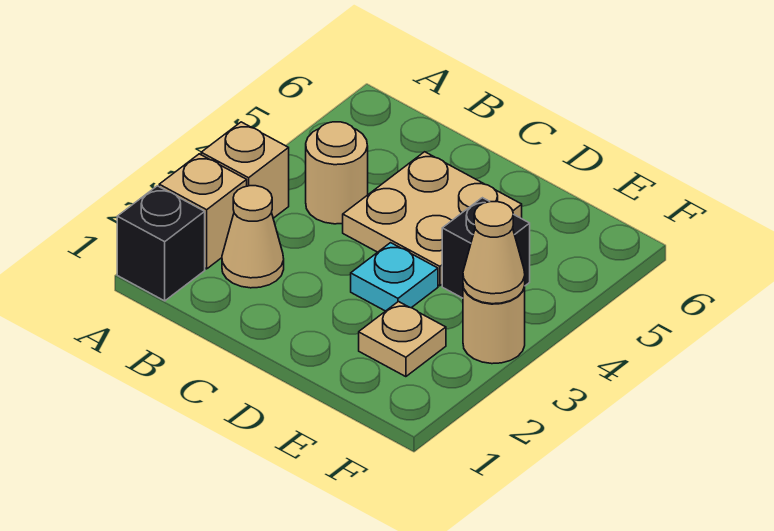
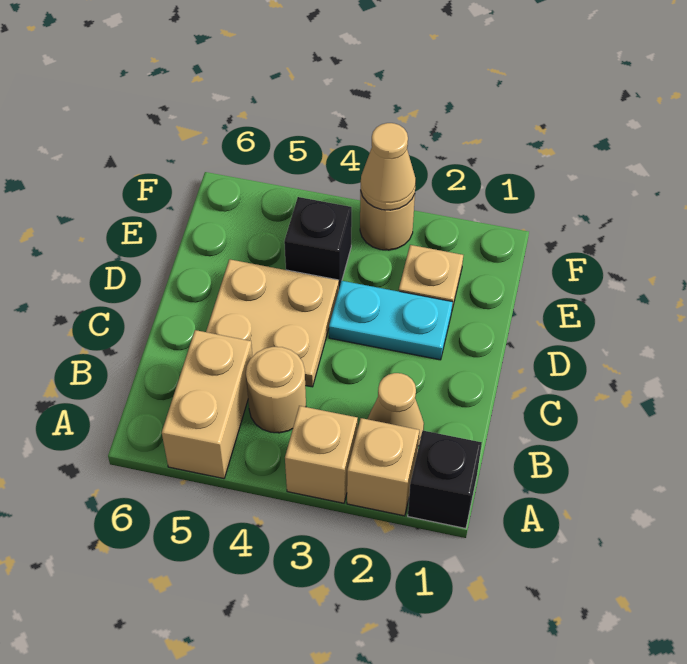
none -> tan brick A5:B5 level 1
cyan plate D3 level 1 -> cyan plate D2:D3 level 1

